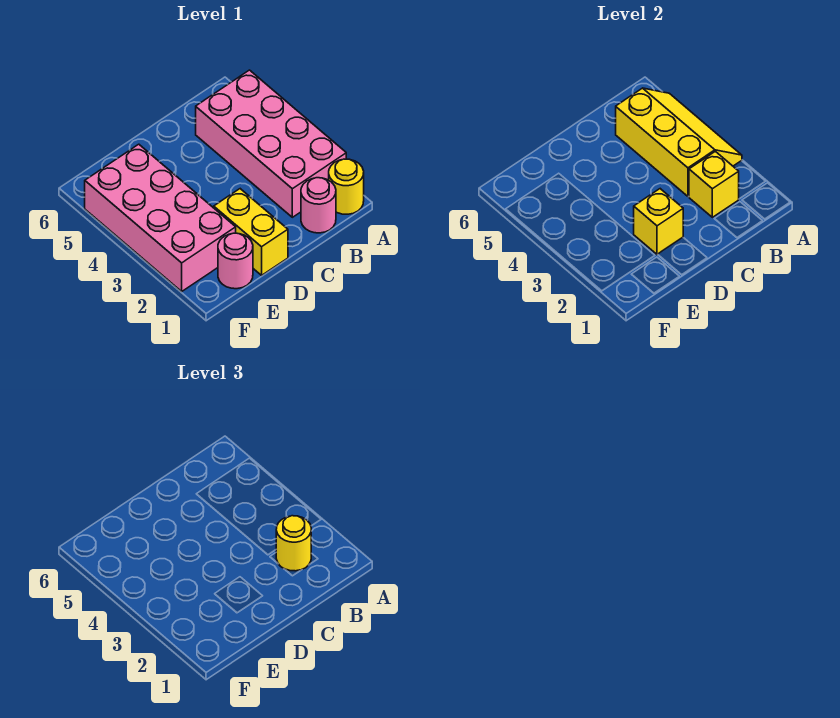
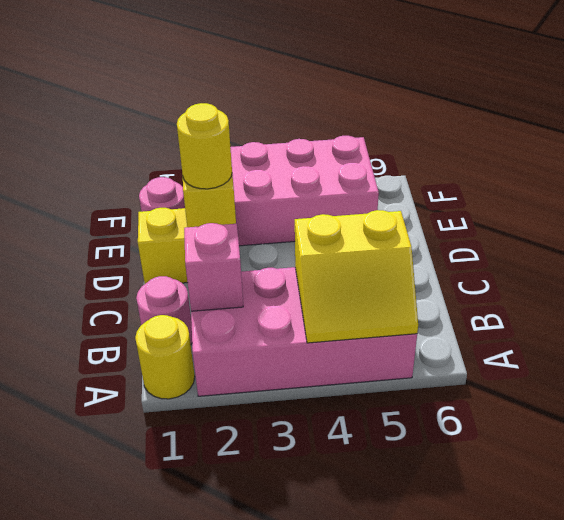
yellow slope A3:B5 level 2 top B -> yellow slope A4:B5 level 2 top B
yellow brick B2 level 2 -> pink brick B2 level 2
yellow round brick B2 level 3 -> yellow round brick D2 level 3

